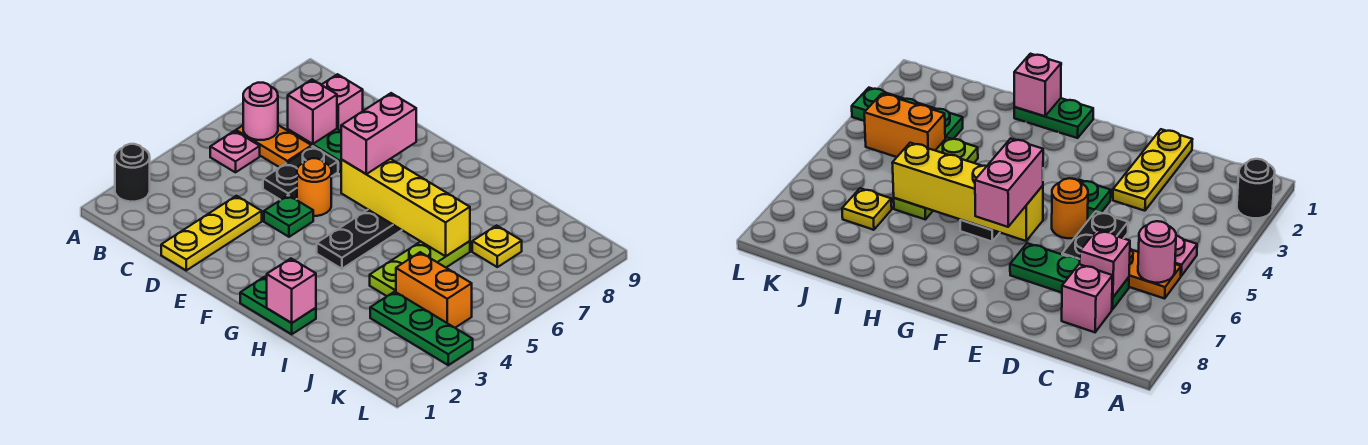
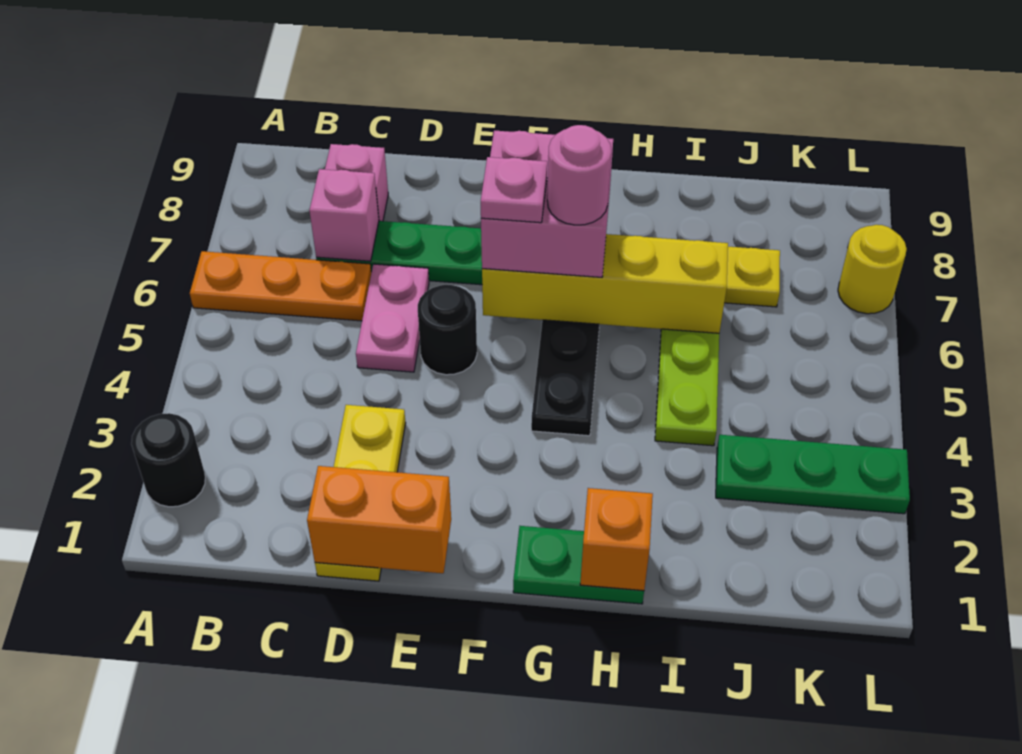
pink plate B5 level 1 -> pink plate F6 level 4
orange plate B6:C6 level 1 -> orange plate A6:C6 level 1
pink round brick B6 level 2 -> pink round brick G6 level 4
black plate D5:D6 level 1 -> pink plate D5:D6 level 1
green plate E4 level 1 -> none
orange round brick E5 level 1 -> black round brick E5 level 1
pink brick F6:F7 level 3 -> pink brick F6:G7 level 3
pink brick H1 level 2 -> orange brick H1 level 2
orange brick J4:K4 level 1 -> orange brick D1:E1 level 2
none -> yellow round brick L7 level 1

